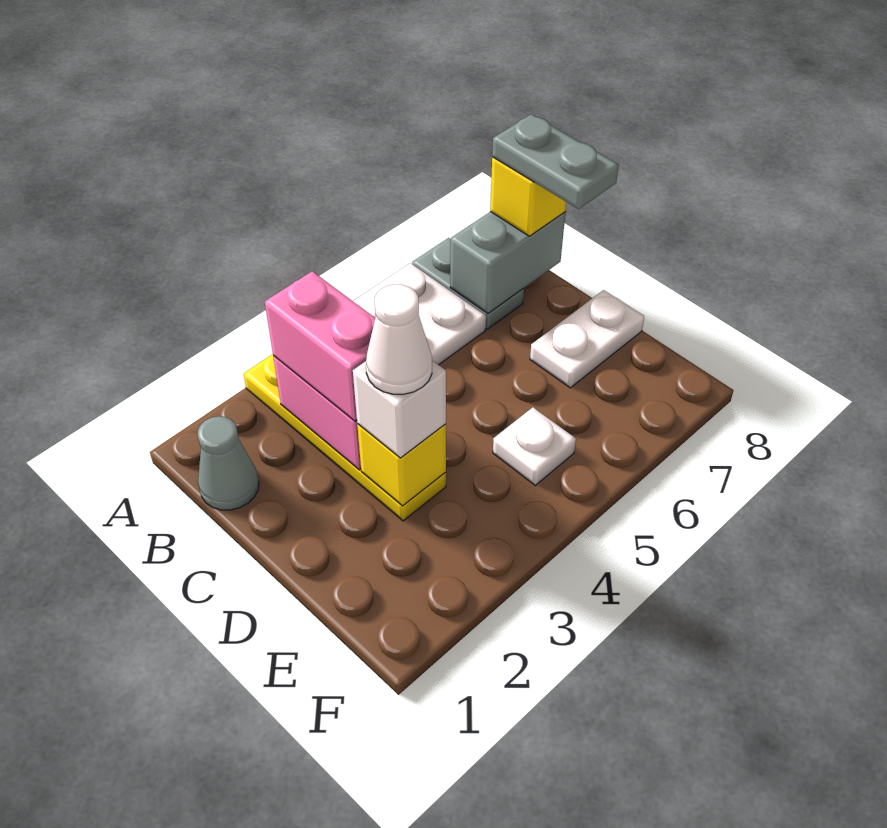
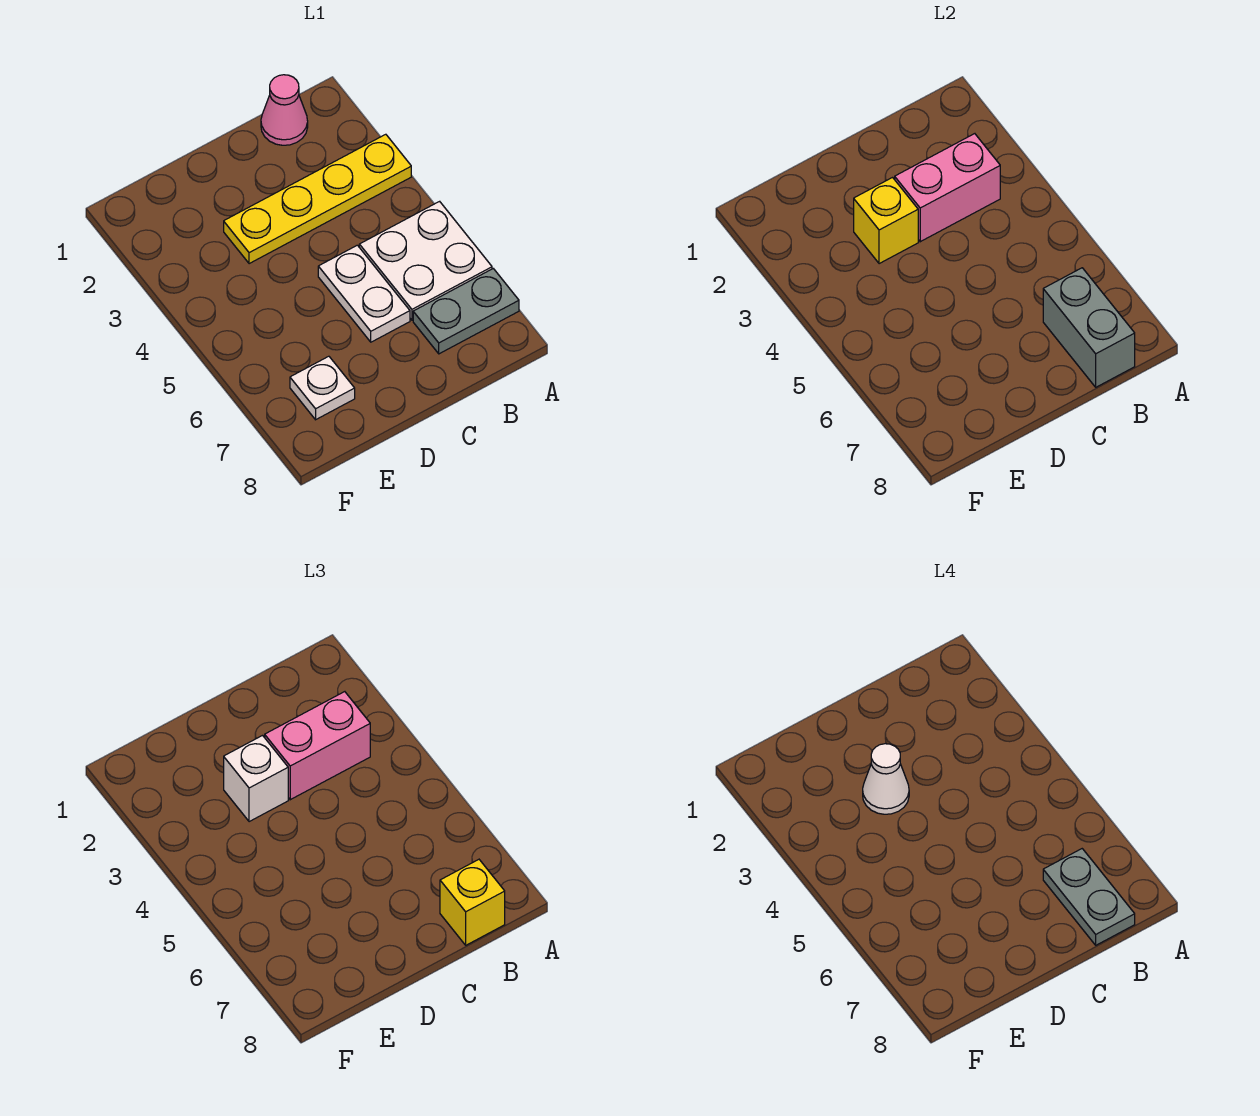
grey cone B1 level 1 -> pink cone B1 level 1
grey plate B8:C8 level 4 -> grey plate B7:B8 level 4
white plate D7:D8 level 1 -> white plate C5:C6 level 1
white plate E5 level 1 -> white plate E7 level 1

